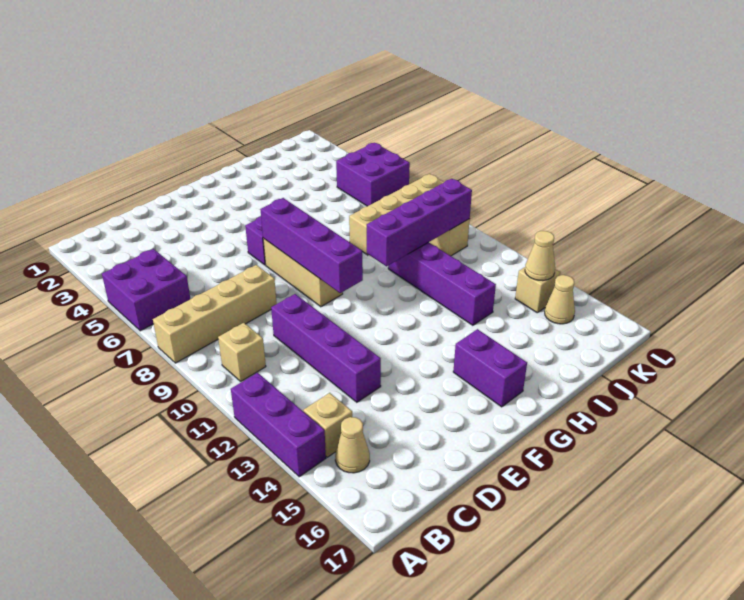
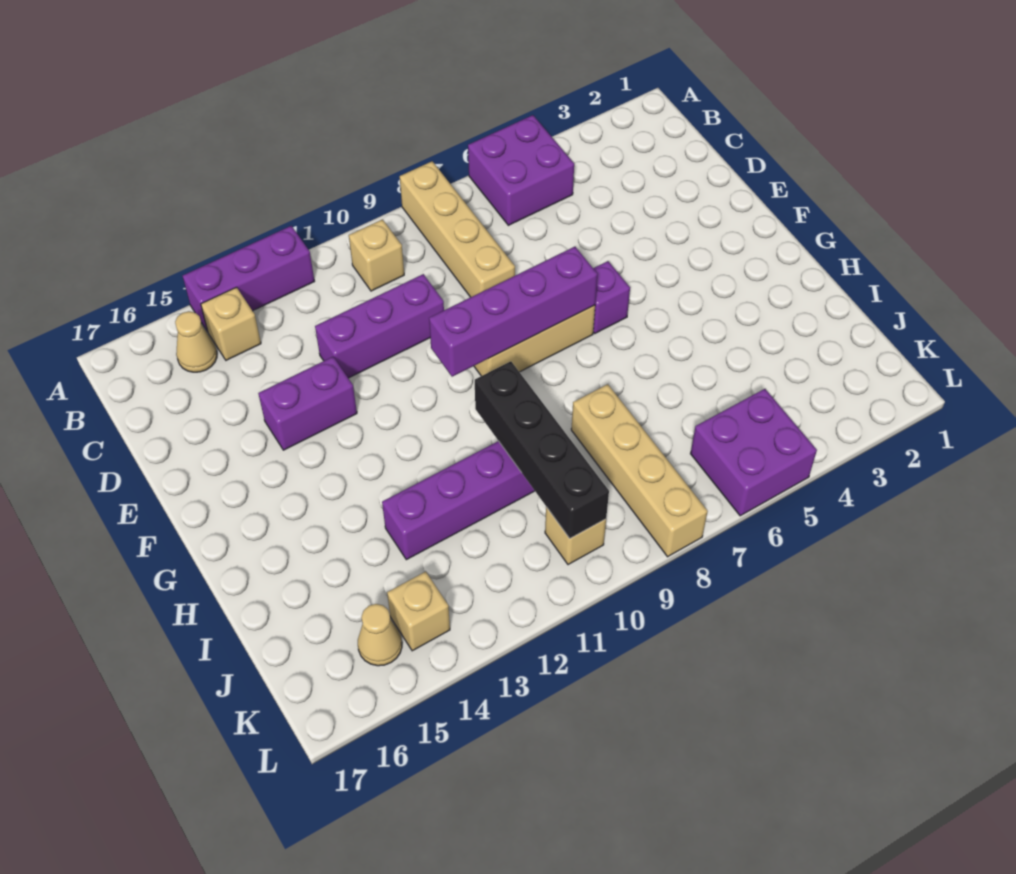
purple brick D10:D13 level 1 -> purple brick D10:D12 level 1
purple brick G15:G16 level 1 -> purple brick E13:E14 level 1
purple brick H10:K10 level 2 -> black brick H10:K10 level 2
tan cone K14 level 2 -> none

